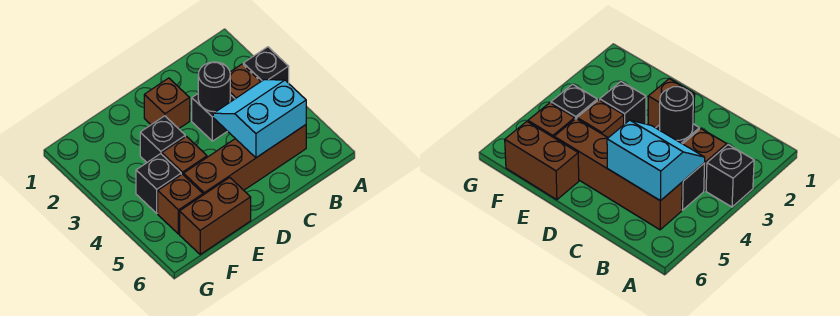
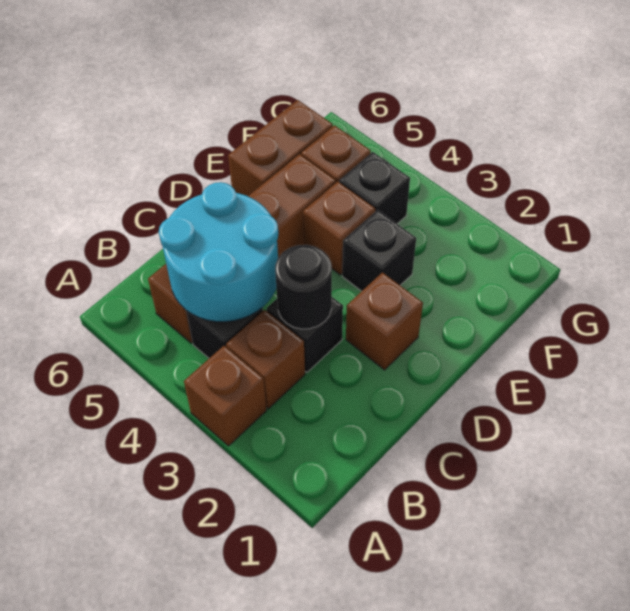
black brick A3 level 1 -> brown brick A3 level 1
cyan slope B4:C5 level 2 top 5 -> cyan round brick B4:C5 level 2

